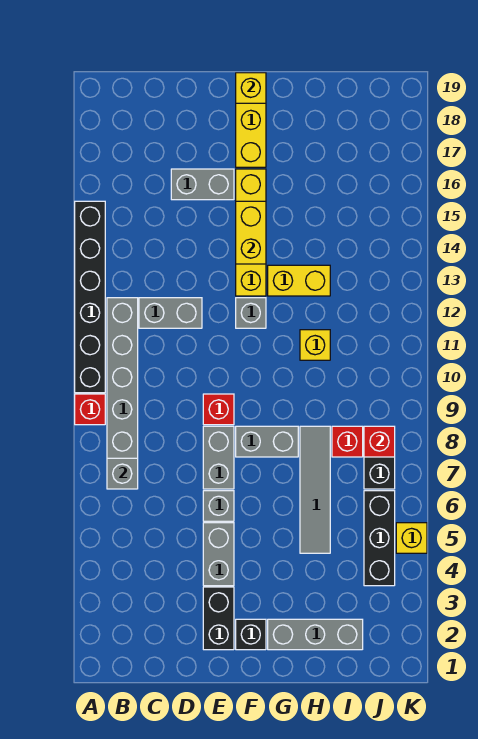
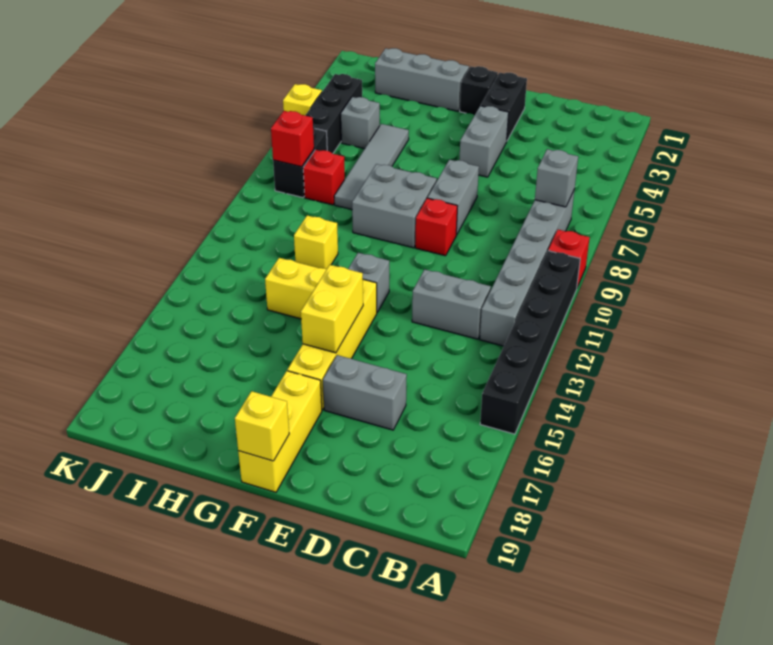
grey brick E6 level 1 -> grey brick I5 level 1
grey brick F8:G8 level 1 -> grey brick F8:G9 level 1

